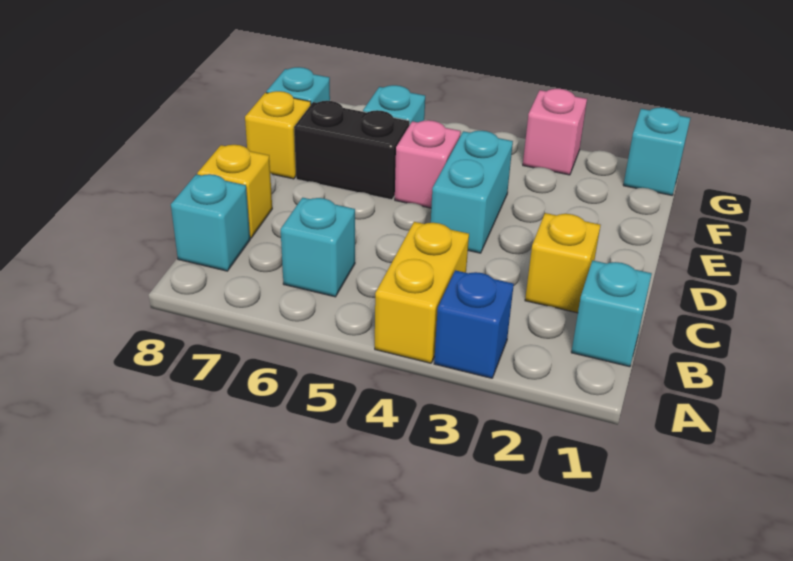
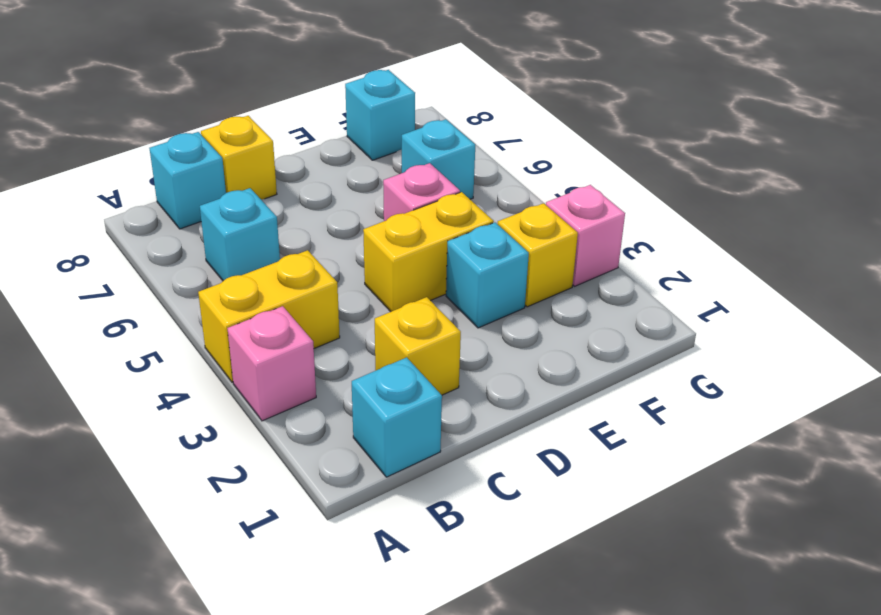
blue brick A3 level 1 -> pink brick A3 level 1
cyan brick D4:E4 level 1 -> yellow brick D4:E4 level 1
black brick E6:E7 level 1 -> none
yellow brick E8 level 1 -> yellow brick F3 level 1
cyan brick G1 level 1 -> cyan brick E3 level 1

